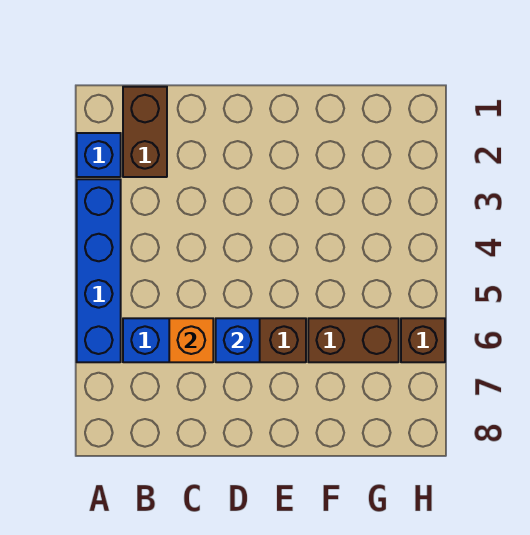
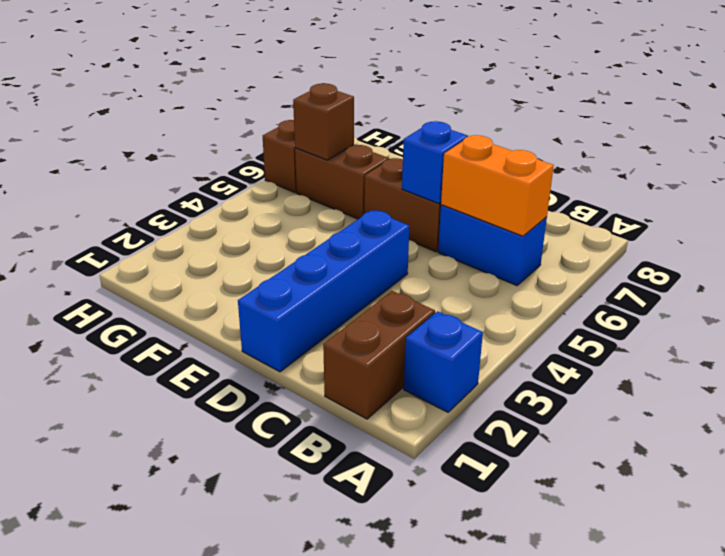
blue brick A3:A6 level 1 -> blue brick D1:D4 level 1
orange brick C6 level 2 -> orange brick B6:C6 level 2
none -> brown brick G6 level 2

